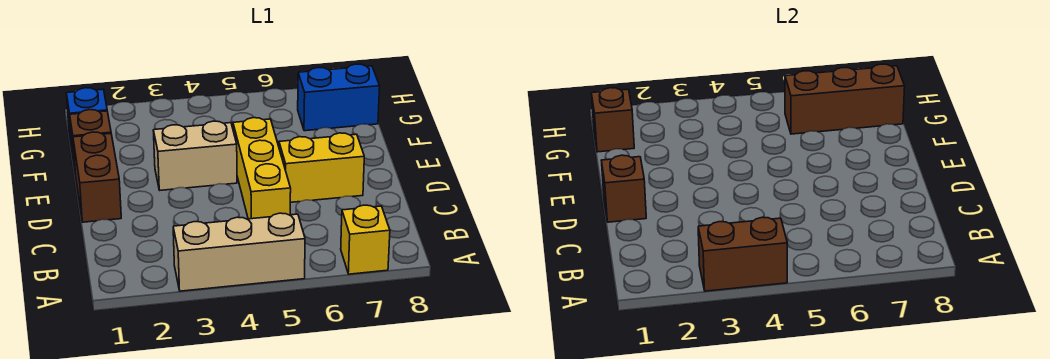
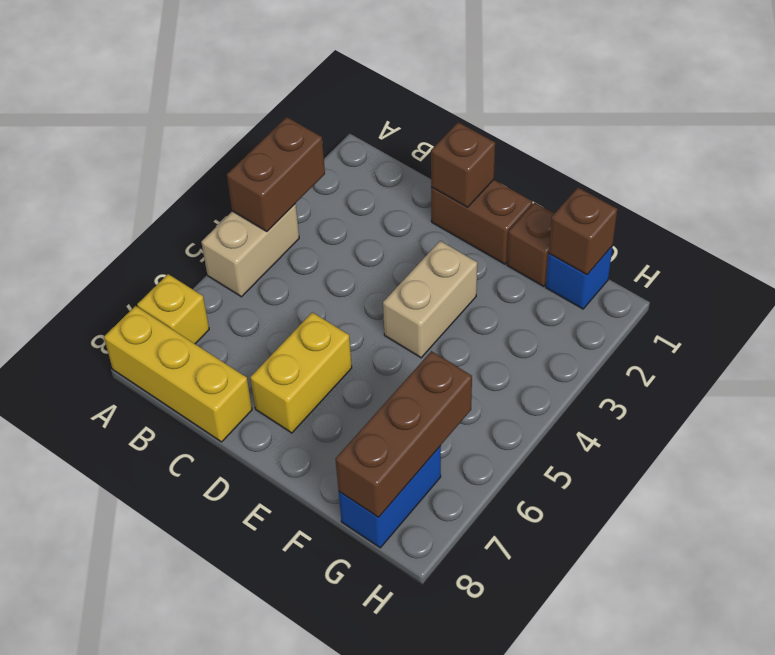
tan brick A3:A5 level 1 -> tan brick A4:A5 level 1
yellow brick C5:E5 level 1 -> yellow brick A8:C8 level 1

